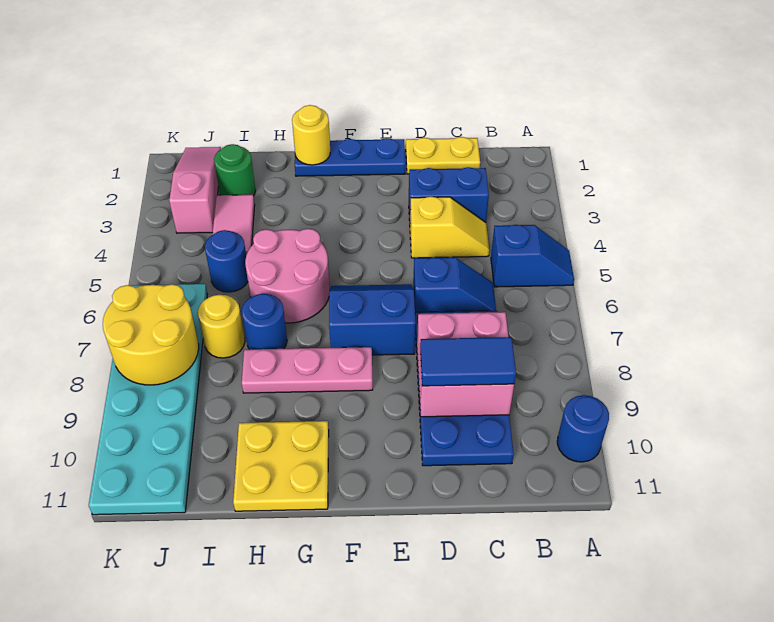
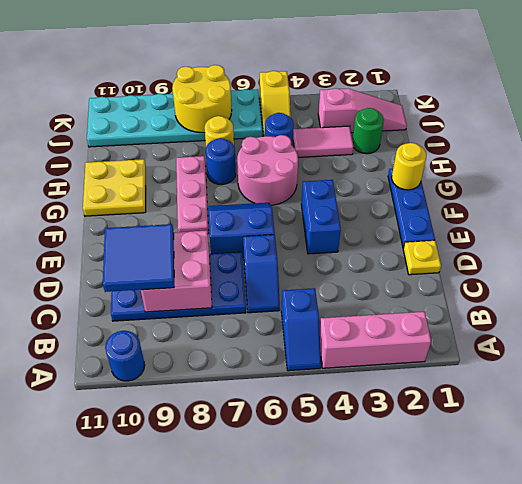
none -> pink brick A2:A4 level 1
yellow plate C1:D1 level 1 -> yellow plate D1 level 1
blue brick C3:D3 level 1 -> blue brick E4:F4 level 1
yellow slope C4:D4 level 1 top D -> yellow slope J5:K5 level 1 top K
blue tile C9:D9 level 3 -> blue tile C9:D10 level 3
blue slope E6:F7 level 1 top 7 -> blue slope E6:F7 level 1 top E

